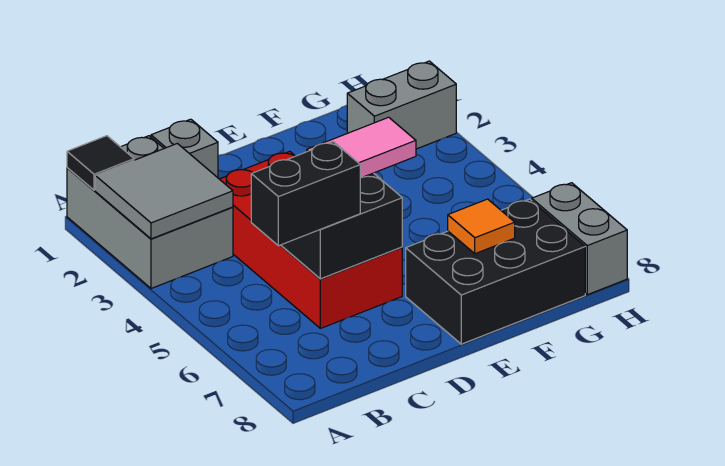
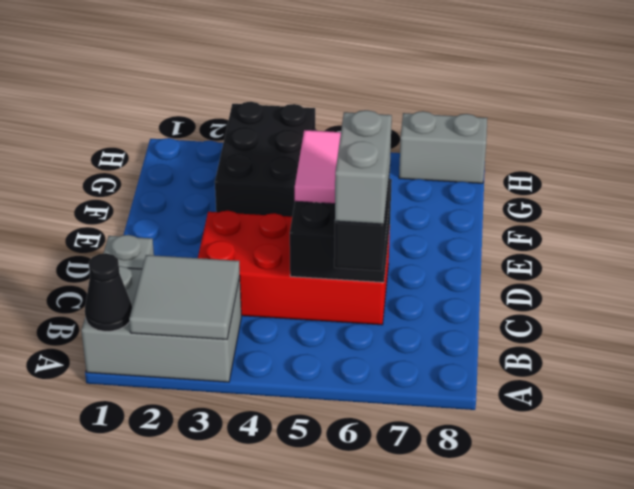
black tile A1 level 2 -> black cone A1 level 2
black brick E7:G8 level 1 -> black brick F3:H4 level 1
orange tile F7 level 2 -> none
grey brick G2:H2 level 1 -> grey brick B6:C6 level 4

